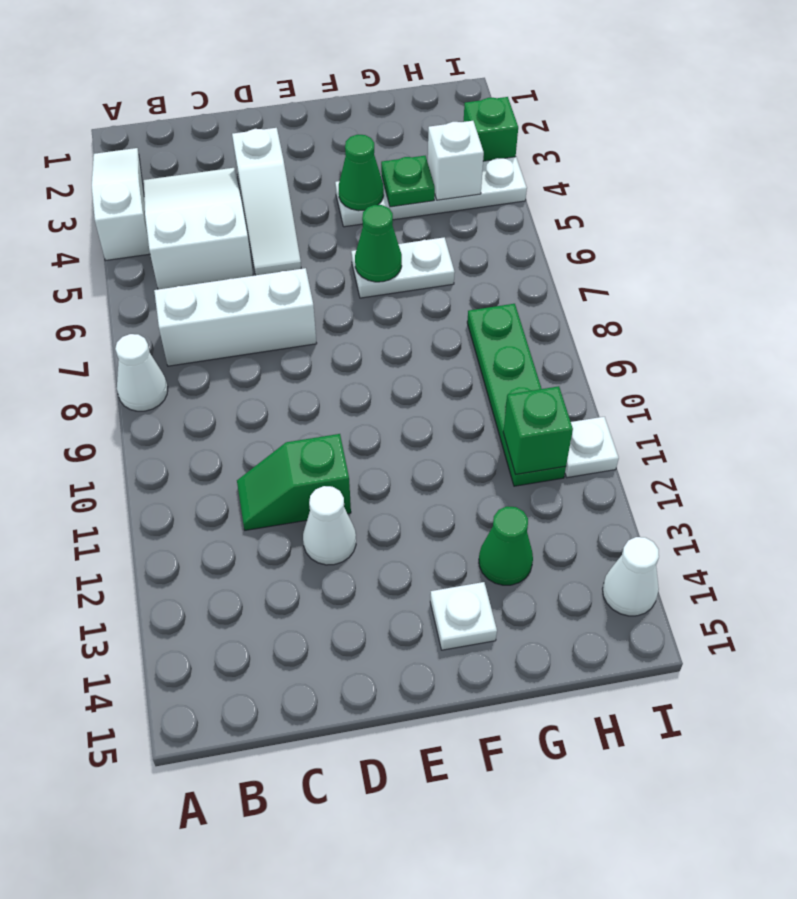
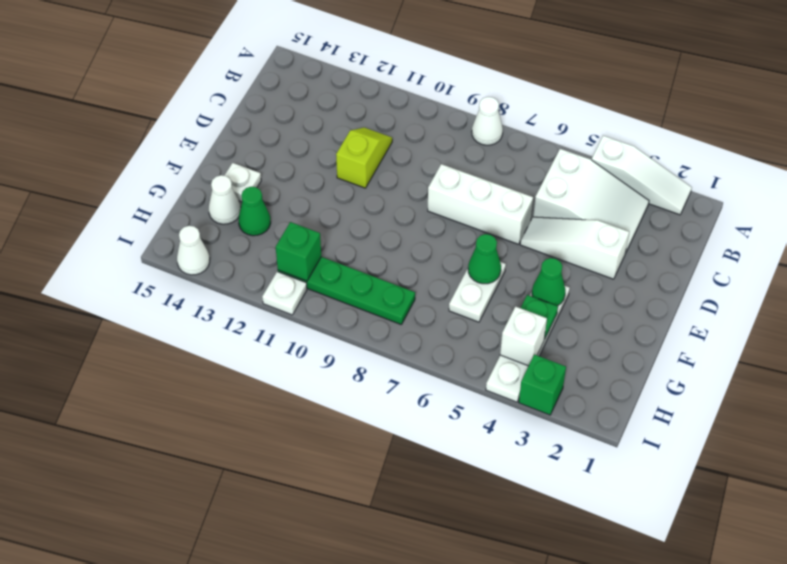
white brick B7:D7 level 1 -> white brick D6:D8 level 1
green slope C11:D11 level 1 top D -> lime slope C11:D11 level 1 top D
white cone D12 level 1 -> white cone G14 level 1

